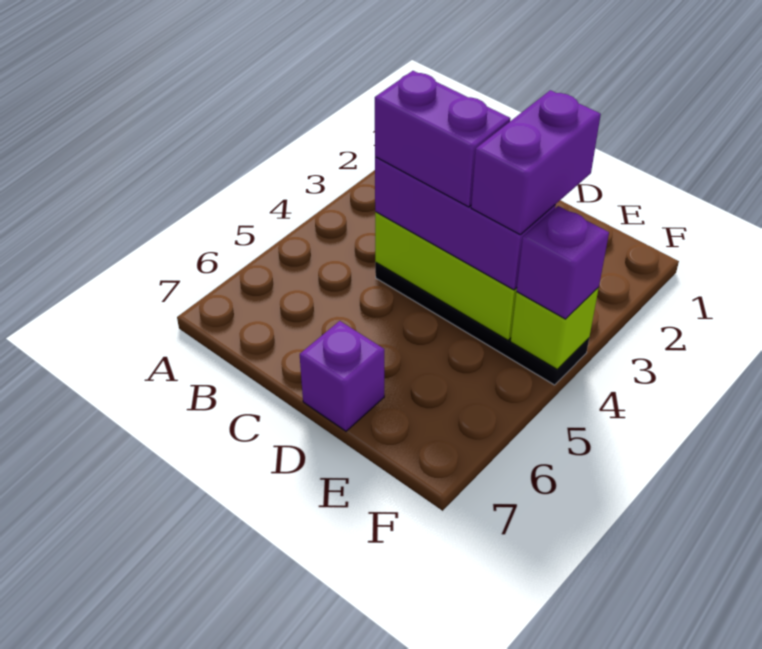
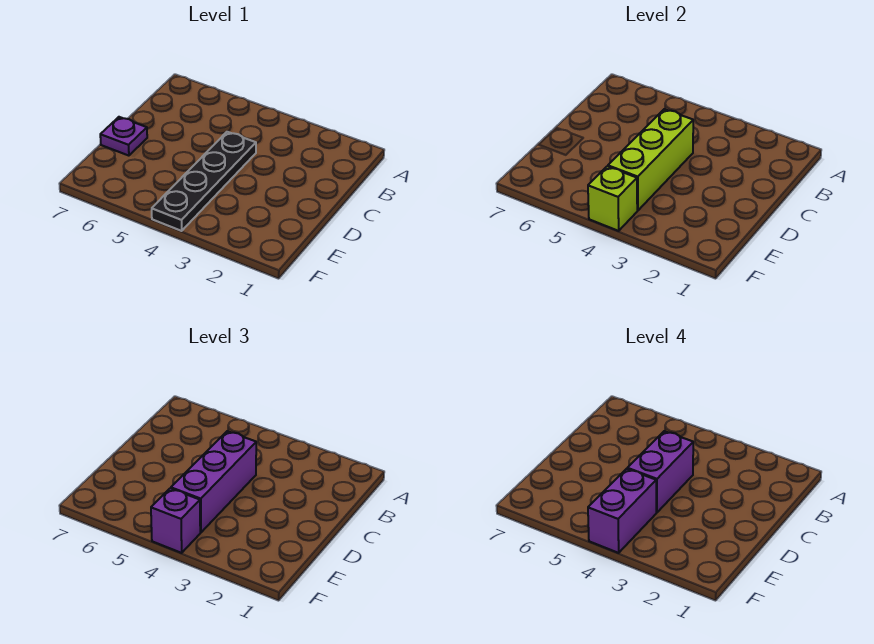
purple brick D7 level 1 -> purple plate D7 level 1
purple brick E3:E4 level 4 -> purple brick E4:F4 level 4

